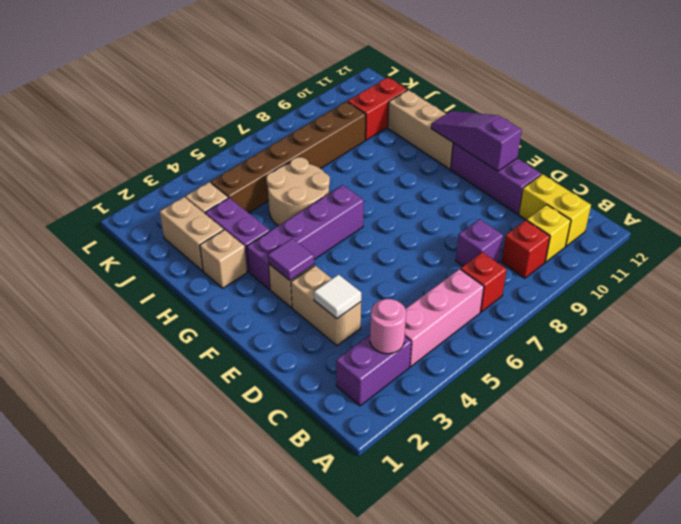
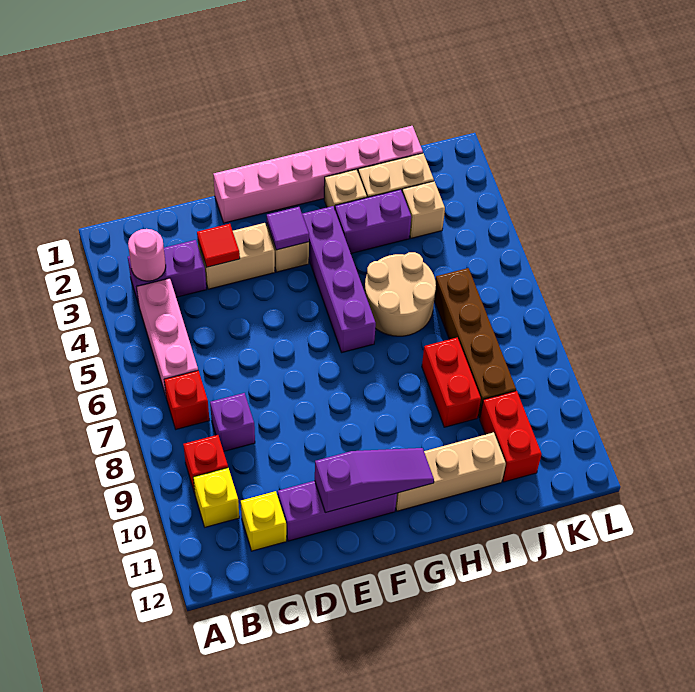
purple brick B2:B3 level 1 -> purple brick B3:C3 level 1
yellow brick B11:C11 level 1 -> yellow brick C11 level 1
white tile D3 level 2 -> red tile D3 level 2
none -> pink brick E1:J1 level 1
none -> red brick I8:I9 level 1
brown brick J4:J9 level 1 -> brown brick J6:J9 level 1

